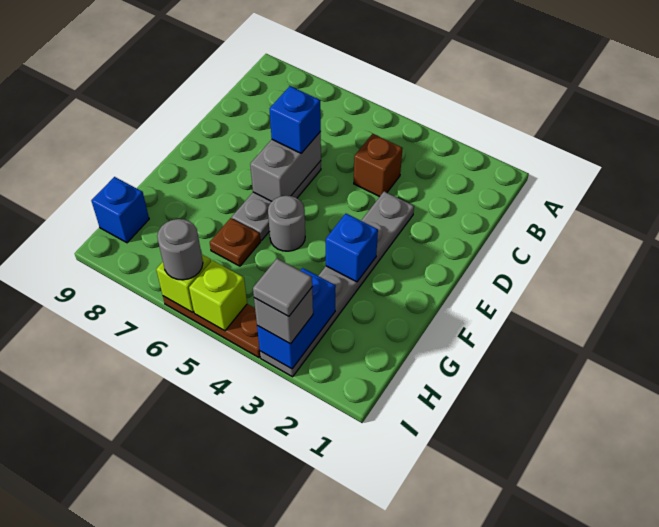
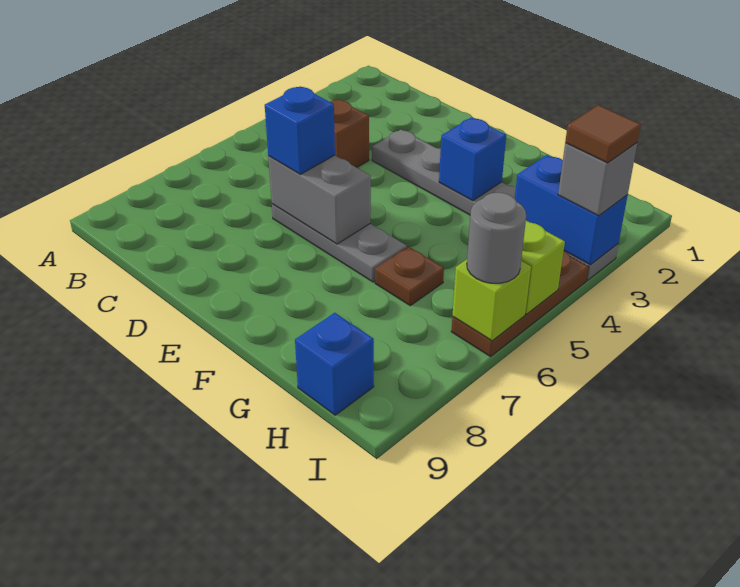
grey round brick F5 level 1 -> none
grey tile I3 level 4 -> brown tile I3 level 4

